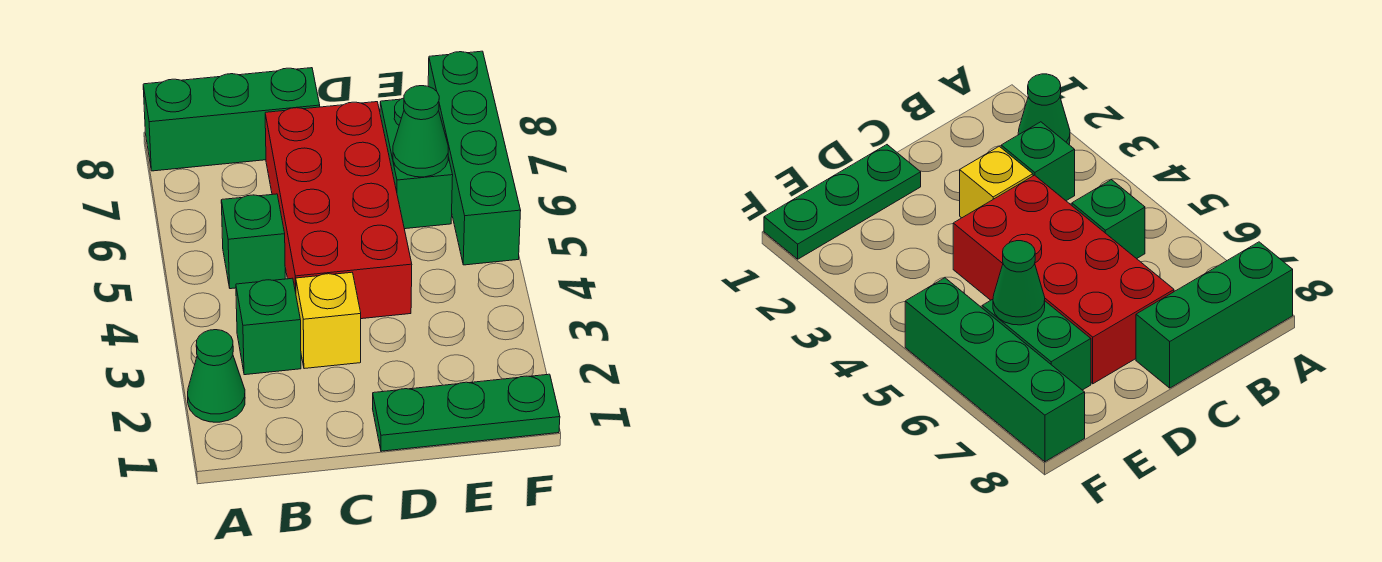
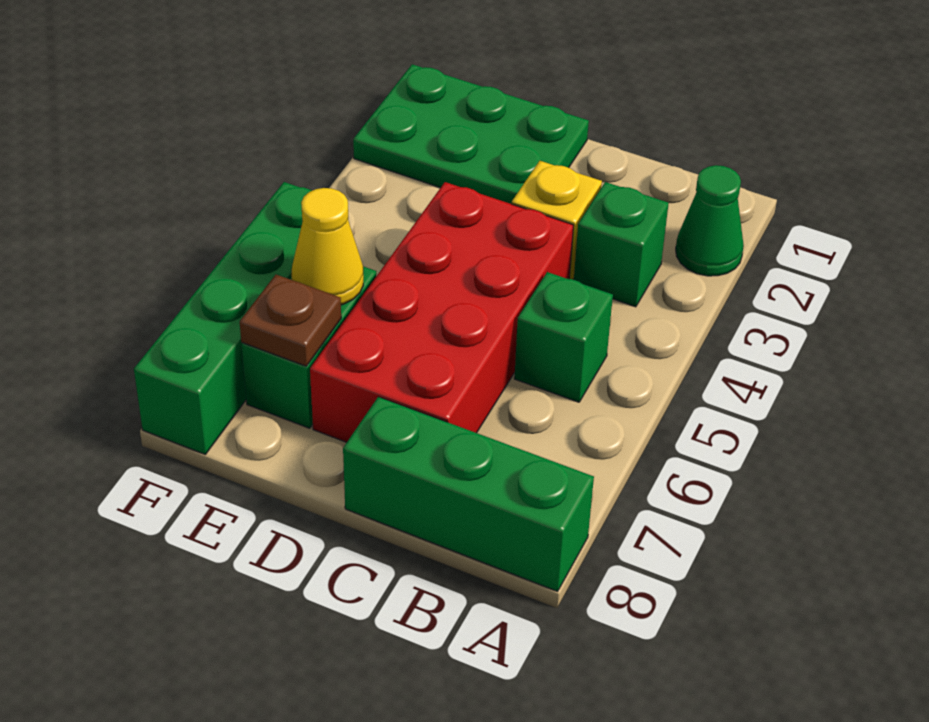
green plate D1:F1 level 1 -> green plate D1:F2 level 1
green cone E6 level 2 -> yellow cone E6 level 2
none -> brown plate E7 level 2

